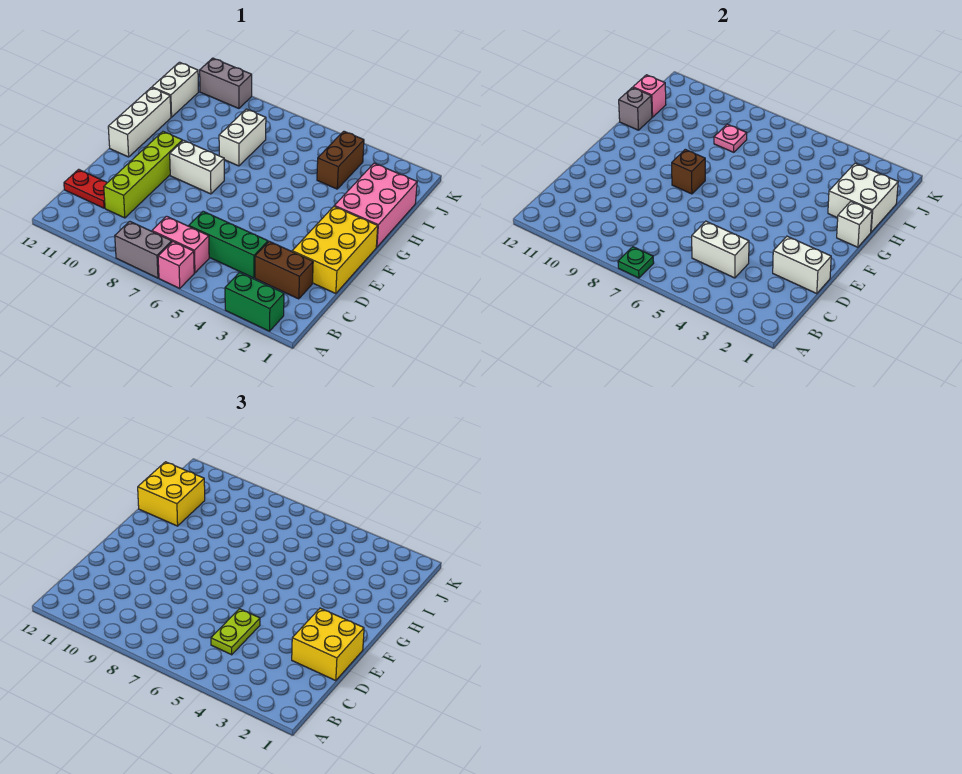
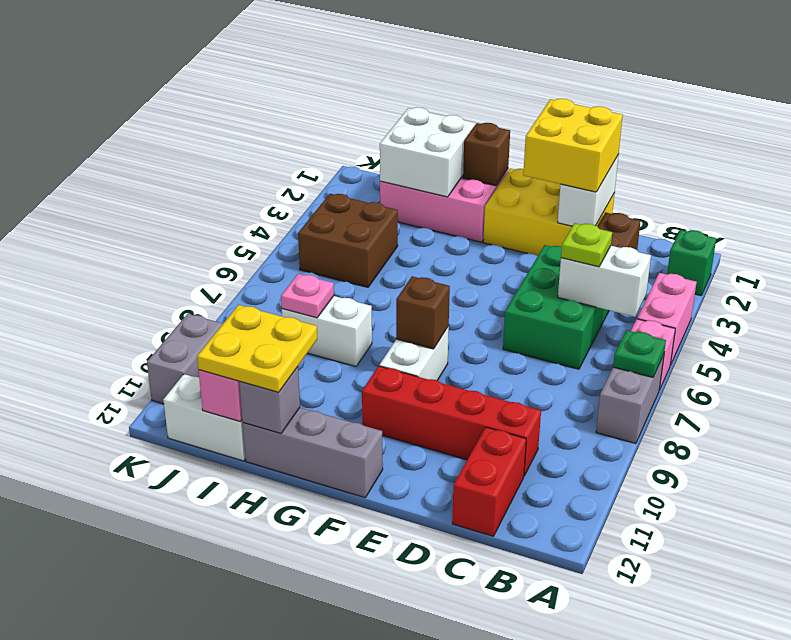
green brick A2:A3 level 1 -> green brick A2 level 1
pink brick B6:B7 level 1 -> pink brick A4:A5 level 1
green brick C4:C6 level 1 -> green brick C4:D6 level 1
white brick C4:C5 level 2 -> white brick B5:C5 level 2
lime plate C5:D5 level 3 -> lime plate C5 level 3
lime brick C10:F10 level 1 -> red brick C10:F10 level 1
red plate C11:C12 level 1 -> red brick C11:C12 level 1
white brick F12:H12 level 1 -> grey brick F12:H12 level 1
white brick G1 level 2 -> brown brick G1 level 2
yellow brick H11:I12 level 3 -> yellow plate H11:I12 level 3
brown brick I4:J4 level 1 -> brown brick I4:J5 level 1

